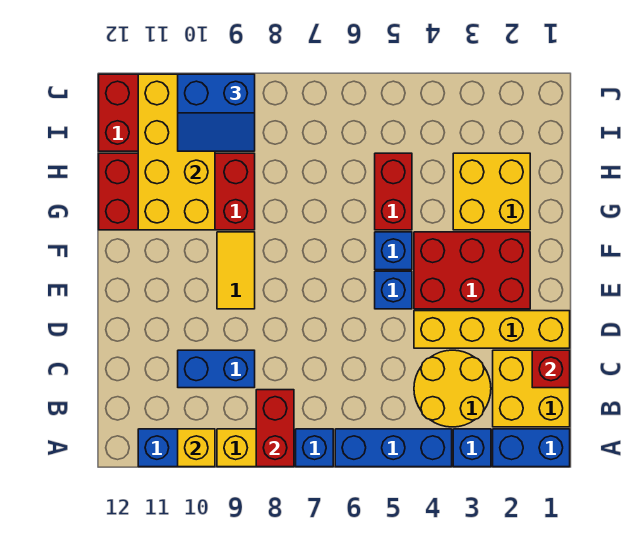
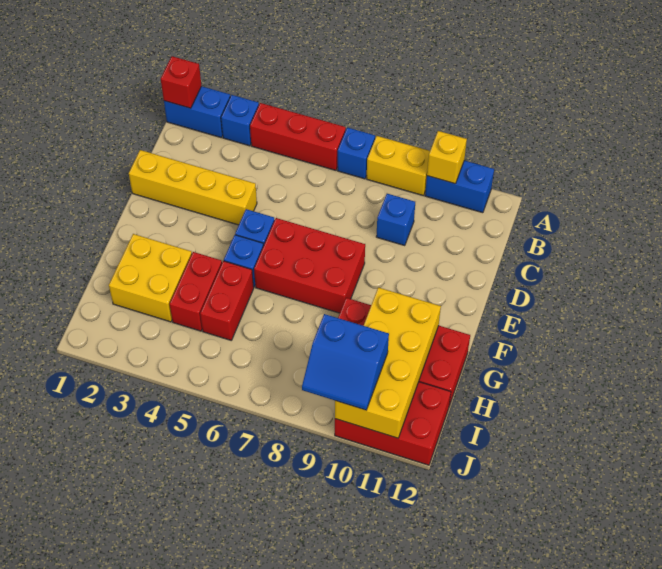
blue brick A4:A6 level 1 -> red brick A4:A6 level 1
red brick A8:B8 level 2 -> red brick G4:H4 level 1
yellow brick B1:C2 level 1 -> none
yellow round brick B3:C4 level 1 -> none
red brick C1 level 2 -> red brick A1 level 2
blue brick C9:C10 level 1 -> blue brick C9 level 1
red brick E2:F4 level 1 -> red brick E6:F8 level 1
yellow tile E9:F9 level 1 -> none
blue slope I9:J10 level 3 top J -> blue slope I9:J10 level 3 top I

